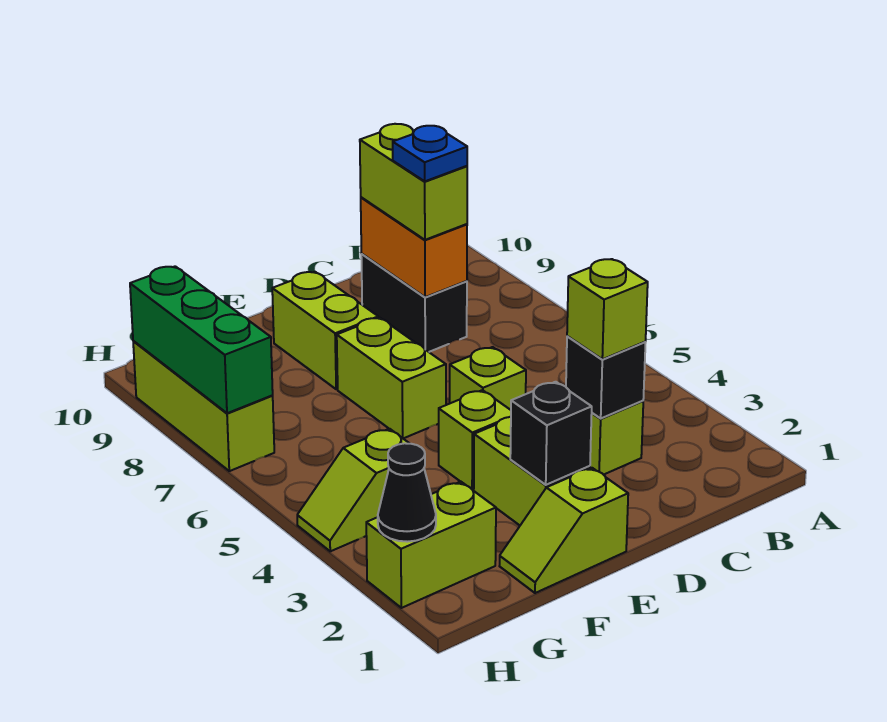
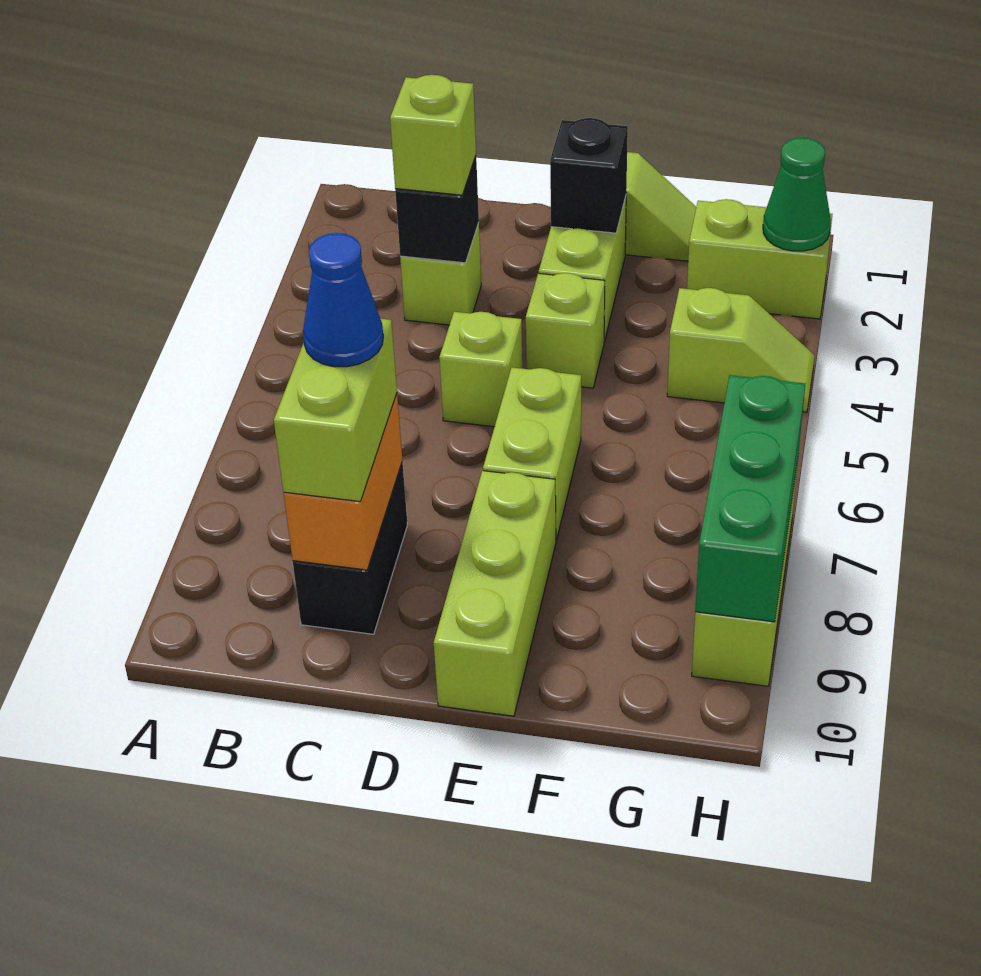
blue plate C8 level 4 -> blue cone C8 level 4
lime brick E8:E9 level 1 -> lime brick E8:E10 level 1
black cone H2 level 2 -> green cone H2 level 2

